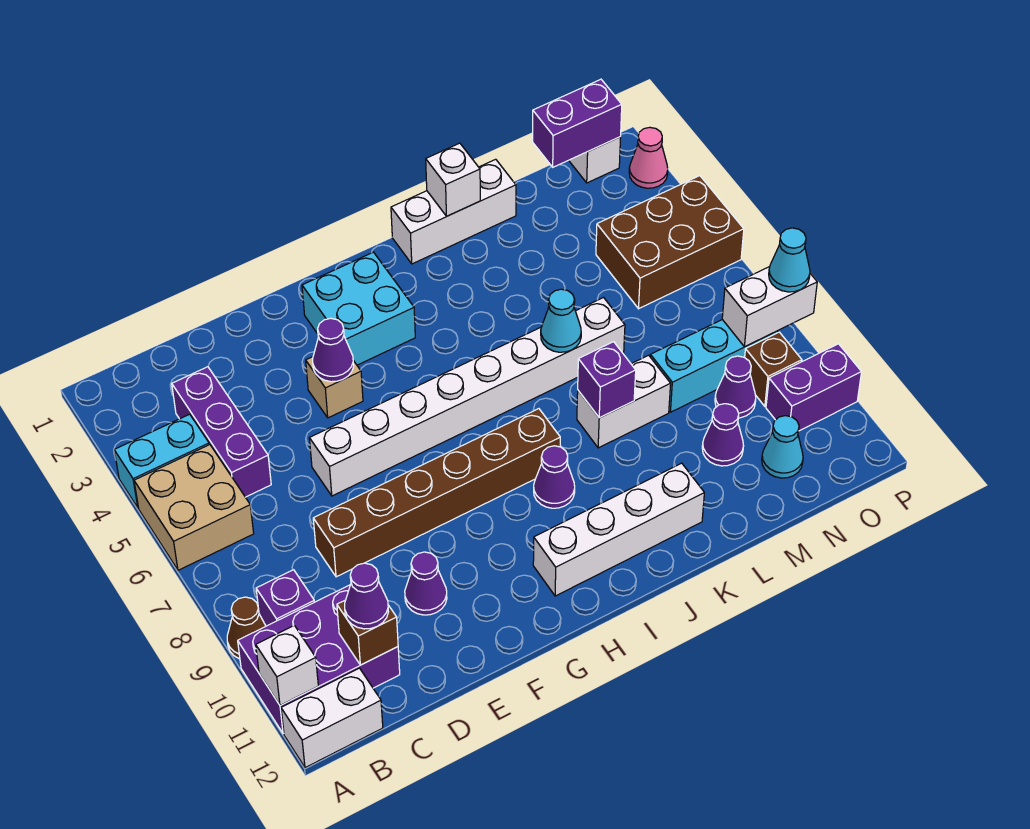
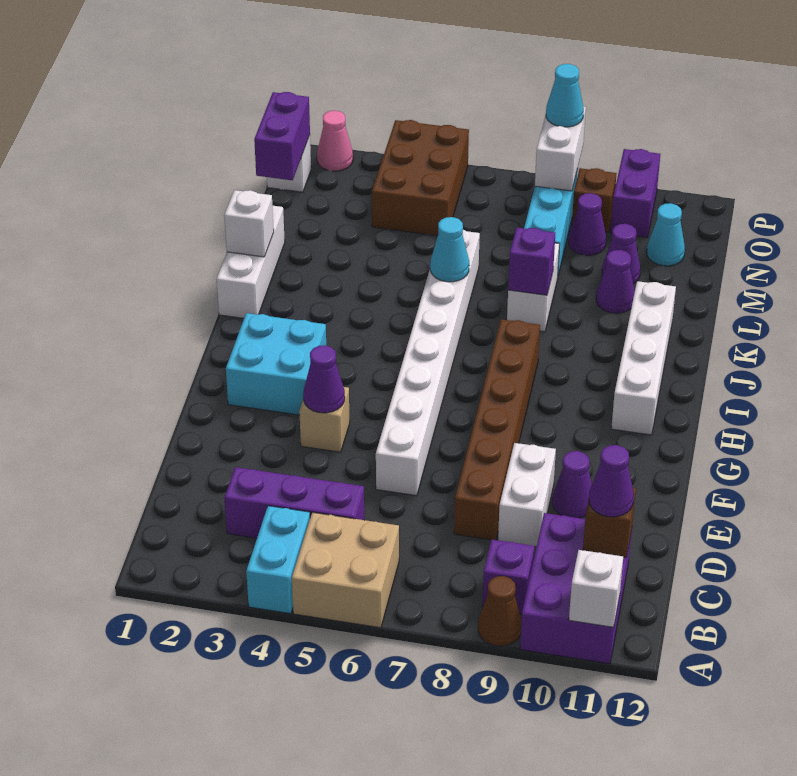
white brick A12:B12 level 1 -> white brick D9:E9 level 1
purple cone I9 level 1 -> purple cone L10 level 1

